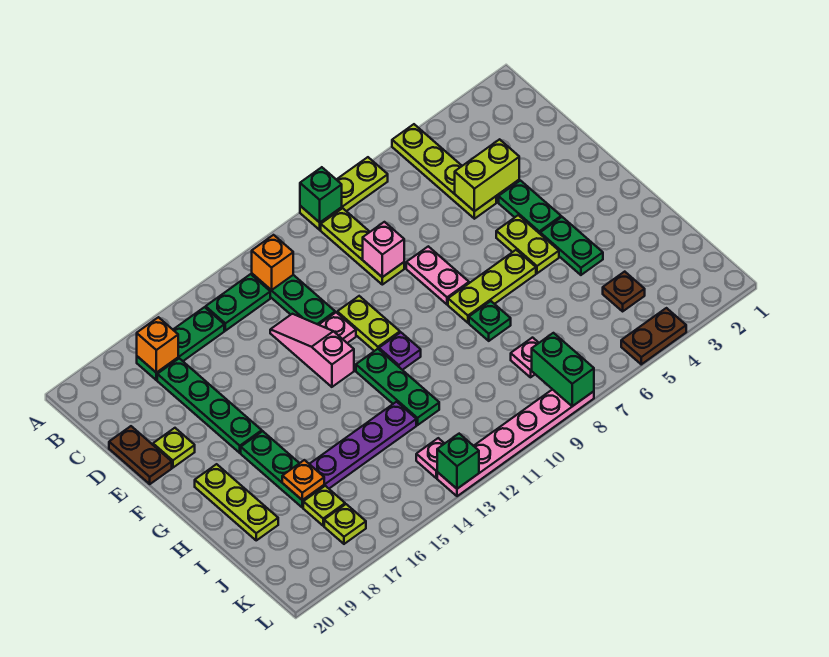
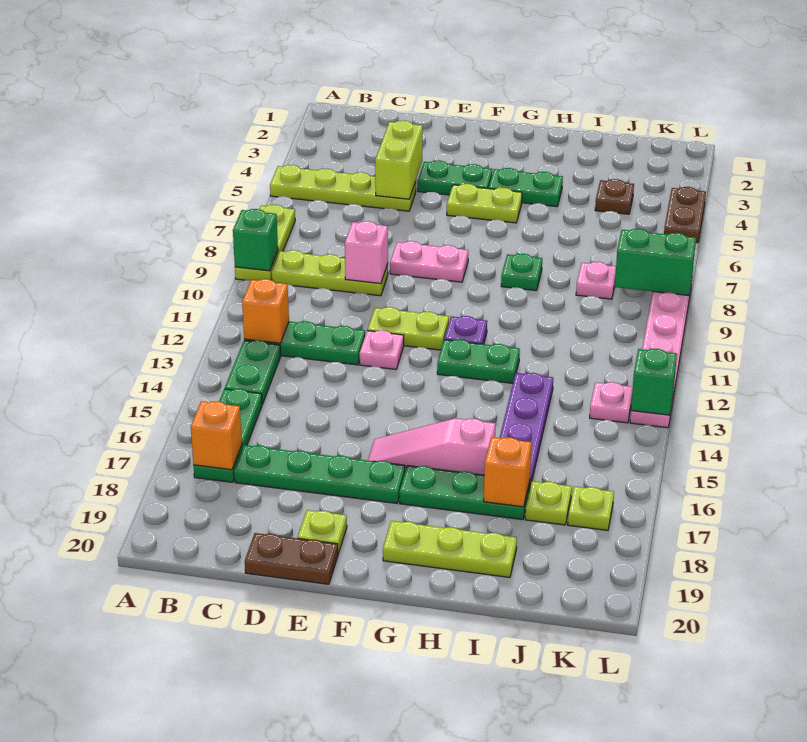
pink slope D13:F13 level 1 top F -> pink slope F16:H16 level 1 top H
lime plate G6:G8 level 1 -> none
green plate G12:I12 level 1 -> green plate G12:H12 level 1
orange plate I17 level 2 -> orange brick I17 level 2

